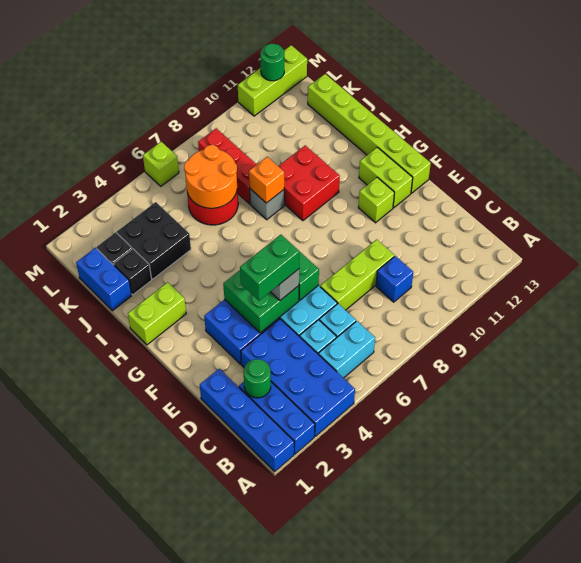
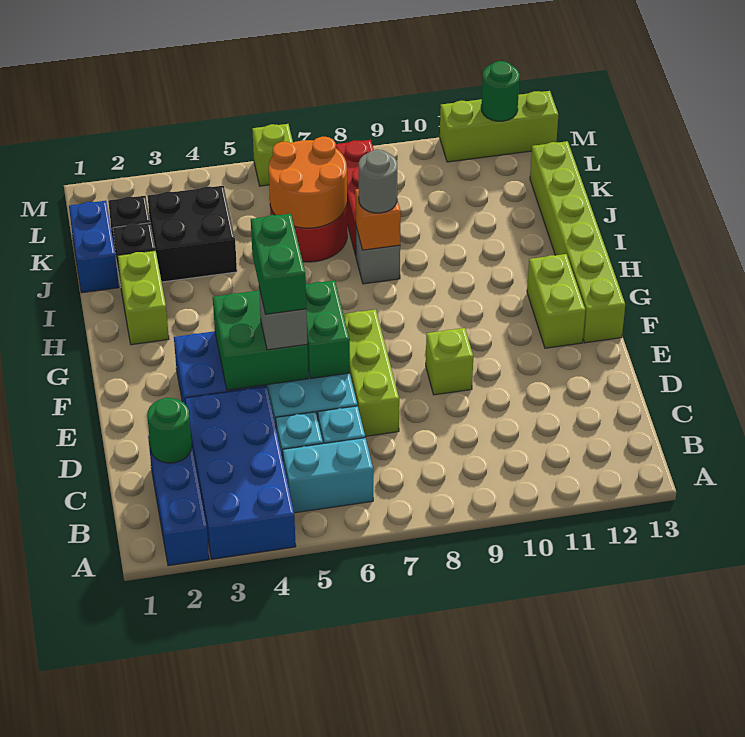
blue brick A1:D1 level 1 -> none
blue brick C9 level 1 -> none
lime brick D7:D9 level 1 -> lime brick D7:F7 level 1
green brick E4:E5 level 4 -> green brick E5:F5 level 4
lime brick F11 level 1 -> lime brick E9 level 1
lime brick H1:H2 level 1 -> lime brick H2:I2 level 1
red brick H9:I10 level 1 -> none
none -> grey round brick I8 level 3

